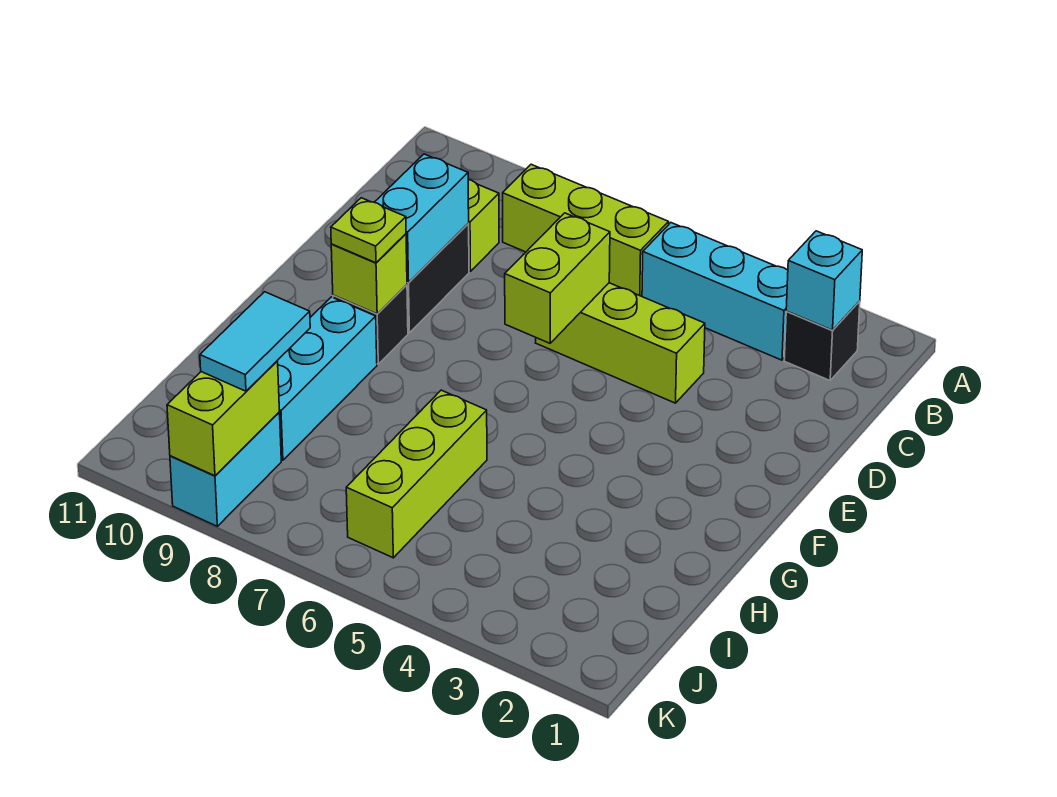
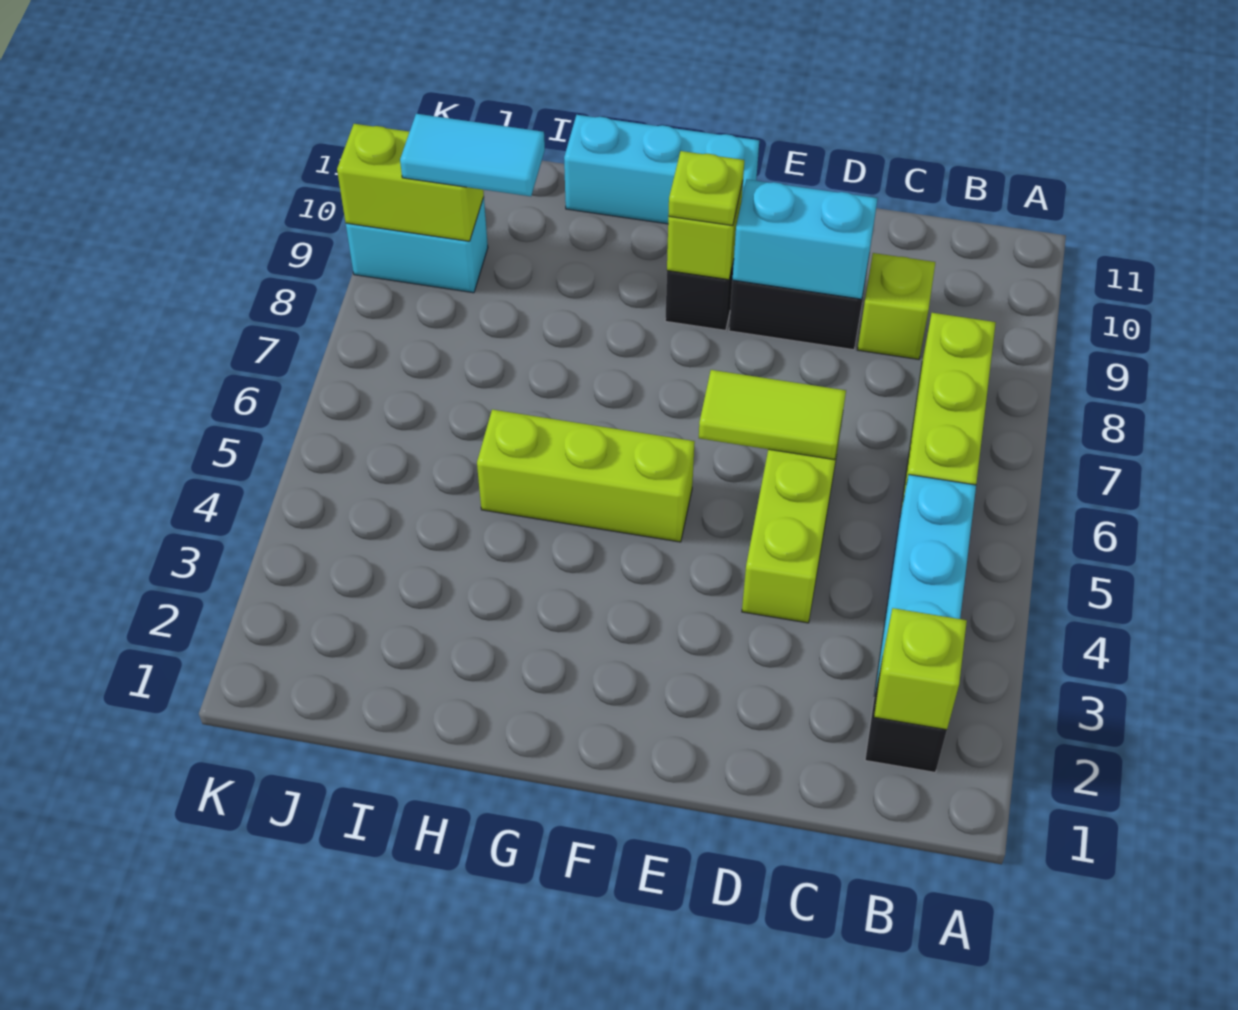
cyan brick B2 level 2 -> lime brick B2 level 2
lime brick D6:E6 level 2 -> lime tile D6:E6 level 2
cyan brick G9:I9 level 1 -> cyan brick F11:H11 level 1
lime brick H6:J6 level 1 -> lime brick F5:H5 level 1

